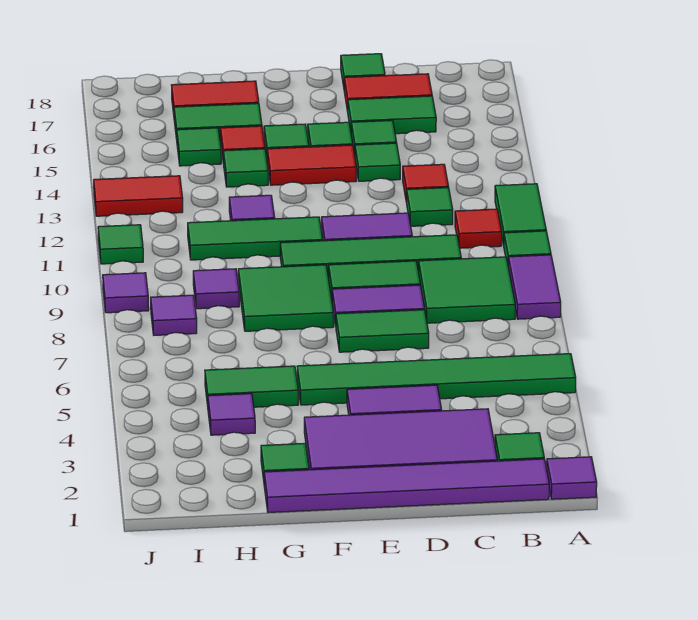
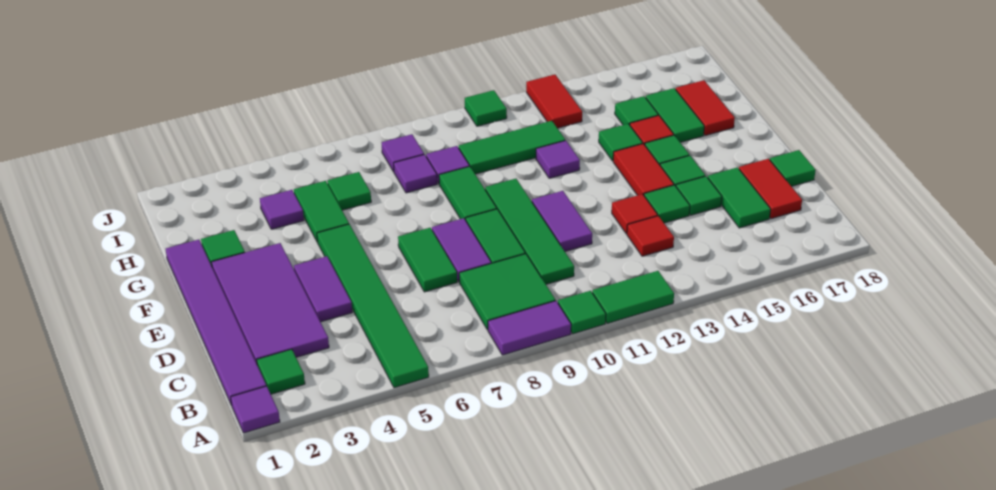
red tile B11 level 1 -> red tile D13 level 1
green tile C12 level 1 -> green tile H6 level 1
green tile F8:G9 level 1 -> green tile F9:G9 level 1
green tile F11:H11 level 1 -> green tile H10:H12 level 1
purple tile J9 level 1 -> purple tile H8 level 1

